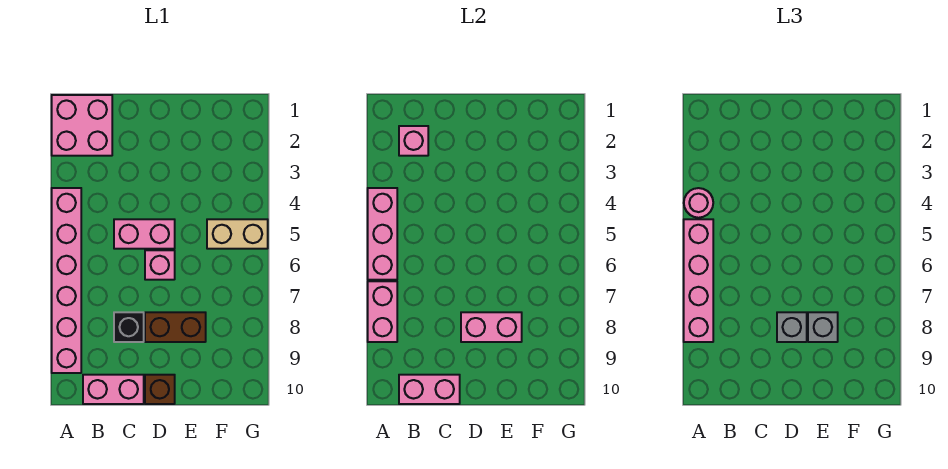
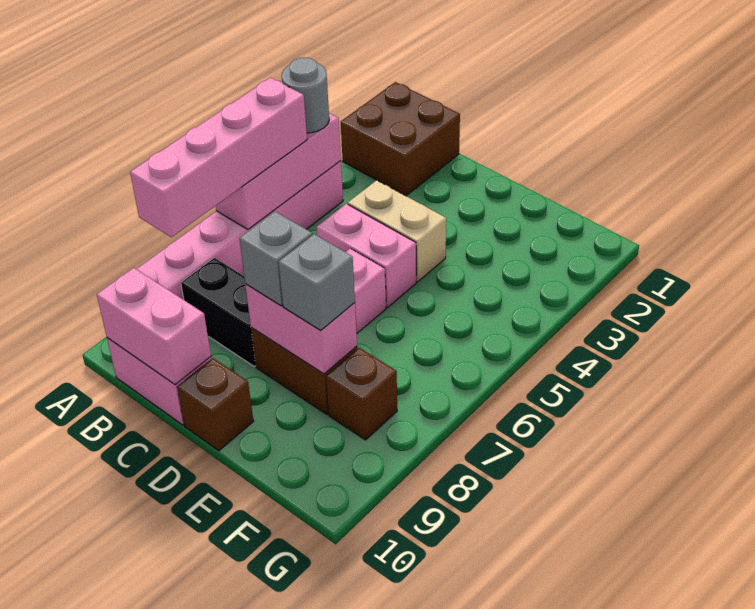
pink brick A1:B2 level 1 -> brown brick A1:B2 level 1
pink round brick A4 level 3 -> grey round brick A4 level 3
pink brick A7:A8 level 2 -> none
pink brick B2 level 2 -> none
black brick C8 level 1 -> black brick B8:C8 level 1
tan brick F5:G5 level 1 -> tan brick C4:D4 level 1
none -> brown brick F8 level 1

